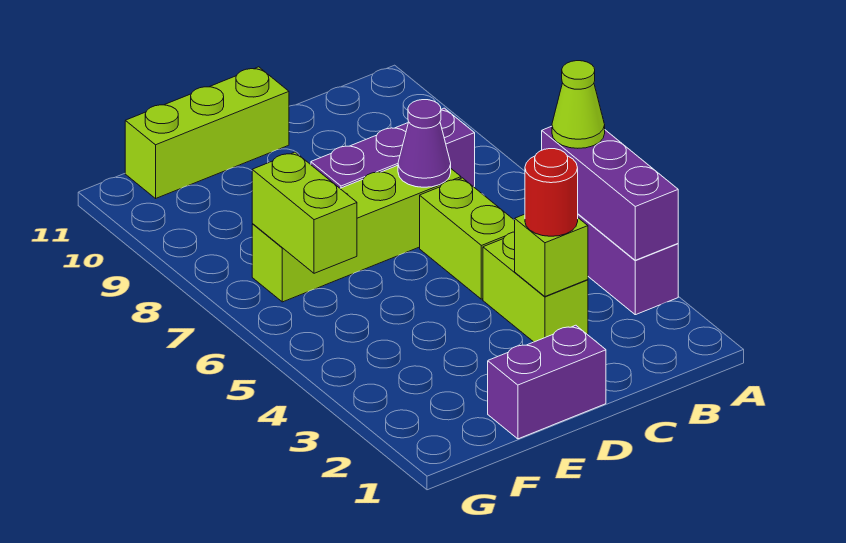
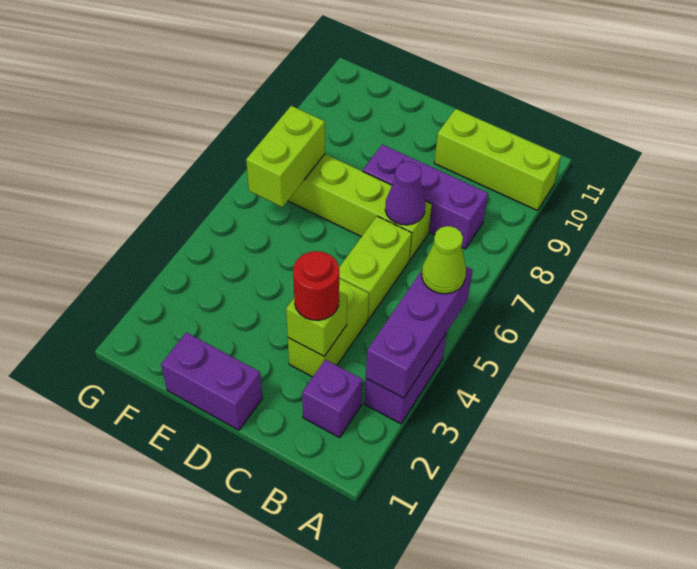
none -> purple brick B2 level 1
lime brick D11:F11 level 1 -> lime brick A10:C10 level 1

